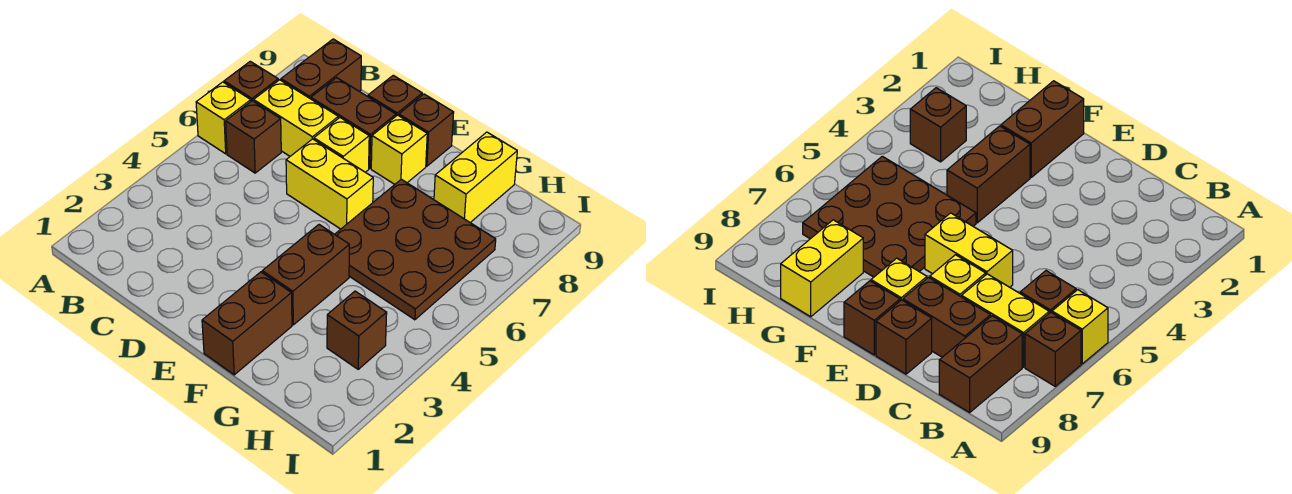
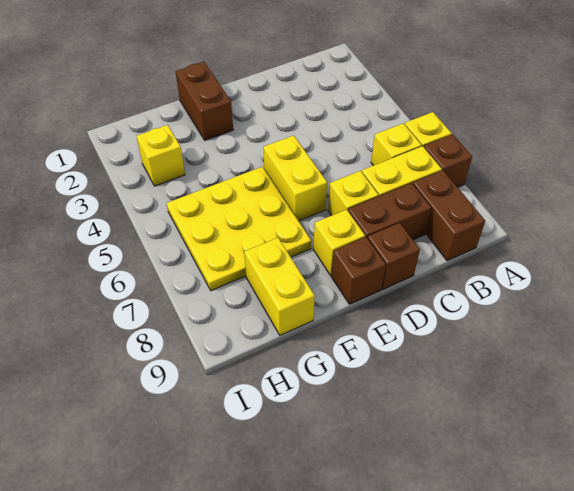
brown brick B6 level 1 -> yellow brick B6 level 1
yellow brick D6:E6 level 1 -> yellow brick E5:E6 level 1
brown brick F3:F4 level 1 -> none
brown plate F5:H7 level 1 -> yellow plate F5:H7 level 1
brown brick H3 level 1 -> yellow brick H3 level 1

